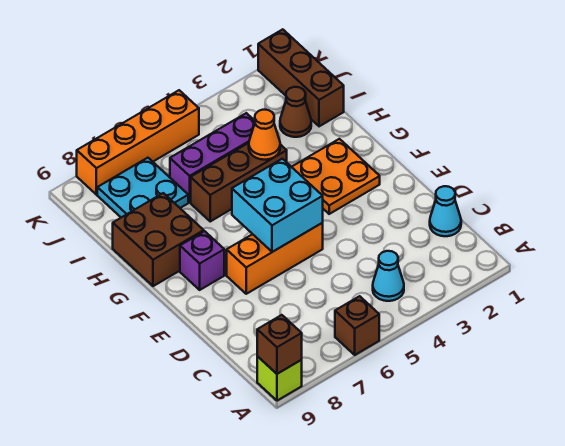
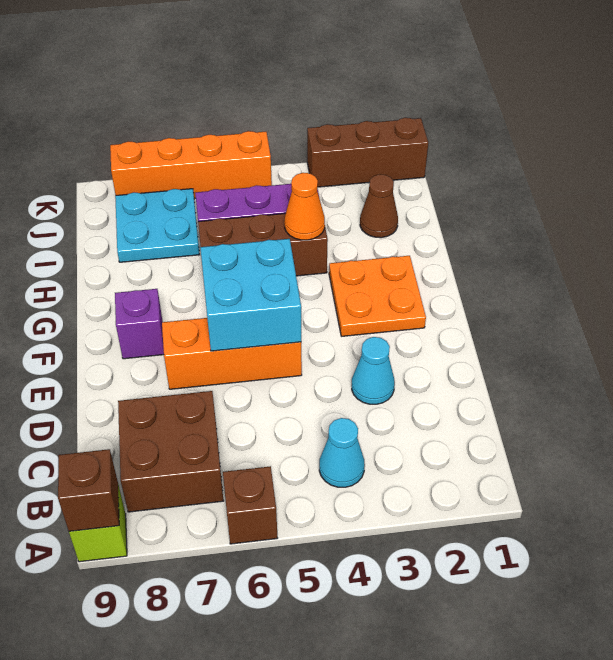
cyan cone C1 level 1 -> cyan cone D3 level 1
brown brick G8:H9 level 1 -> brown brick B7:C8 level 1
brown brick I1:K1 level 1 -> brown brick K1:K3 level 1

